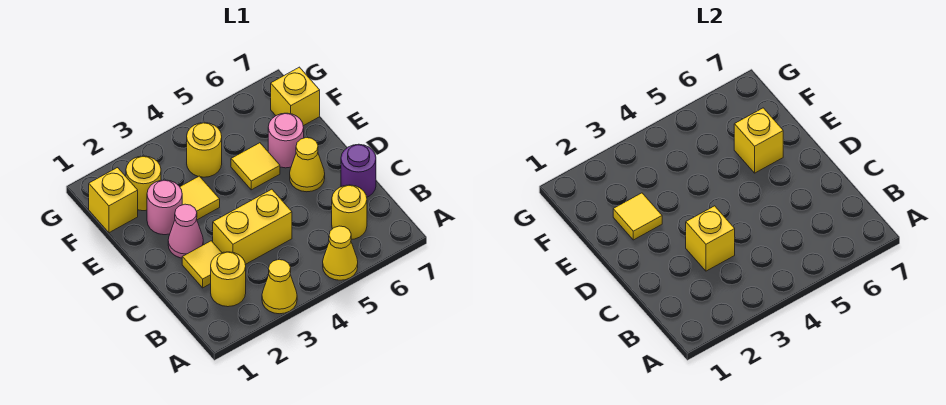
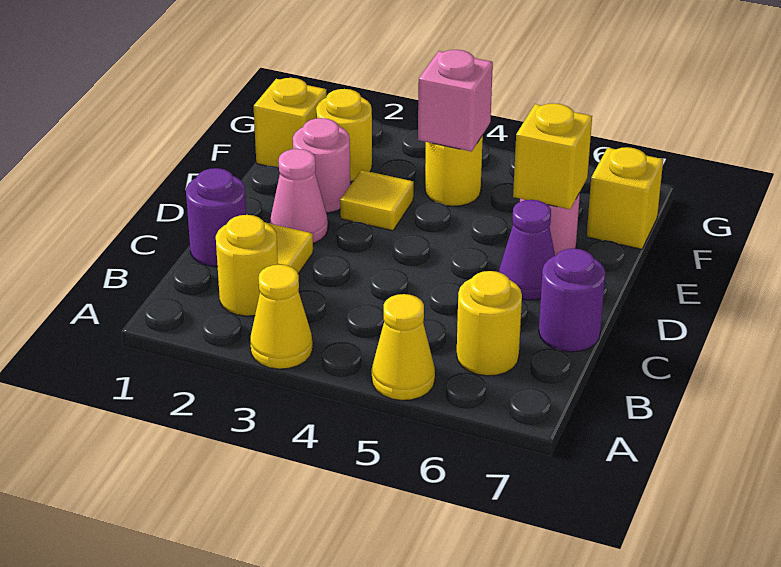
none -> purple round brick C1 level 1
yellow brick C3:C4 level 1 -> none
yellow brick C3 level 2 -> none
yellow cone D6 level 1 -> purple cone D6 level 1
yellow tile E2 level 2 -> none
yellow tile E5 level 1 -> none
none -> pink brick F4 level 2

